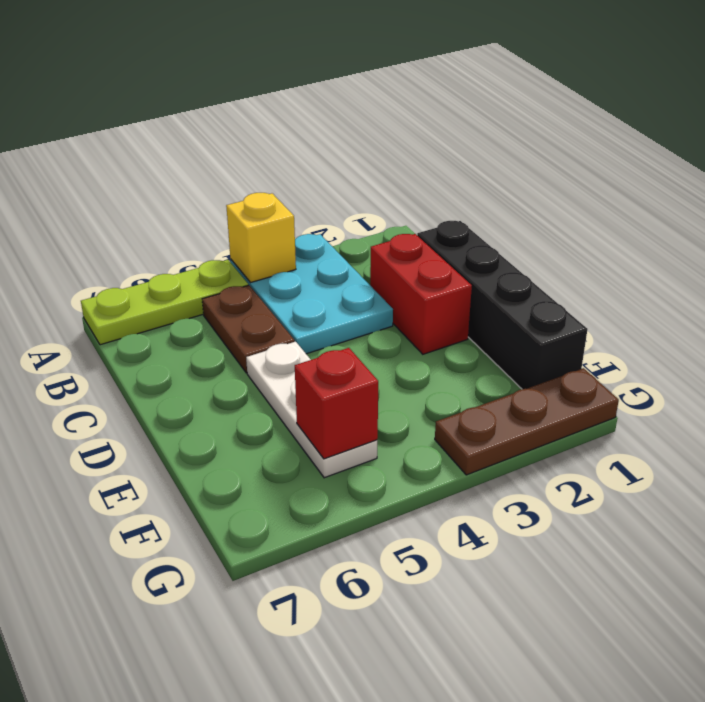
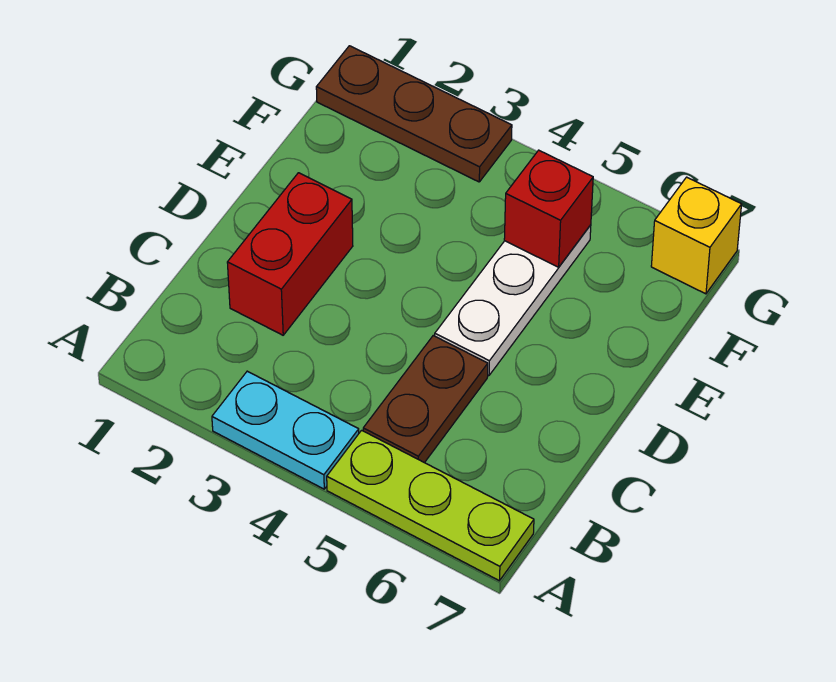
cyan plate A3:C4 level 1 -> cyan plate A3:A4 level 1
yellow brick A4 level 2 -> yellow brick G7 level 1
black brick C1:F1 level 1 -> none

